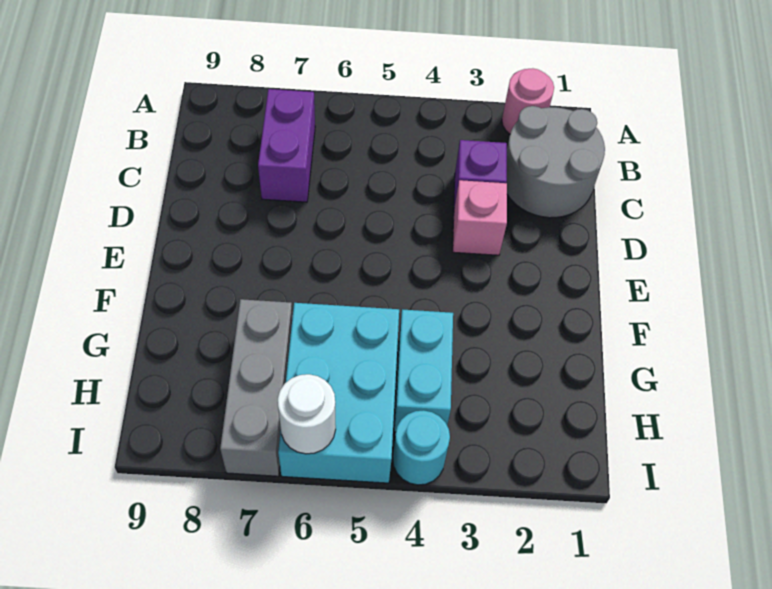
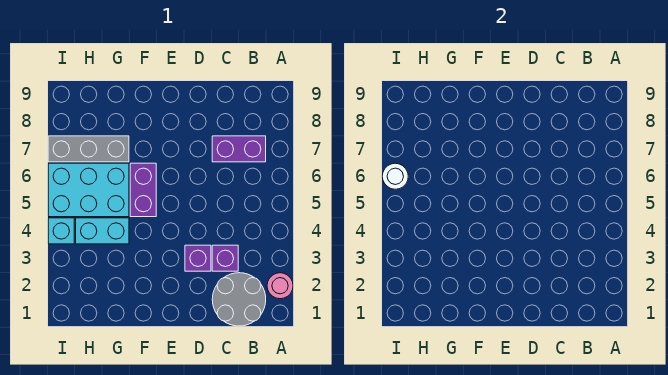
pink brick D3 level 1 -> purple brick D3 level 1
none -> purple brick F5:F6 level 1
cyan round brick I4 level 1 -> cyan brick I4 level 1

